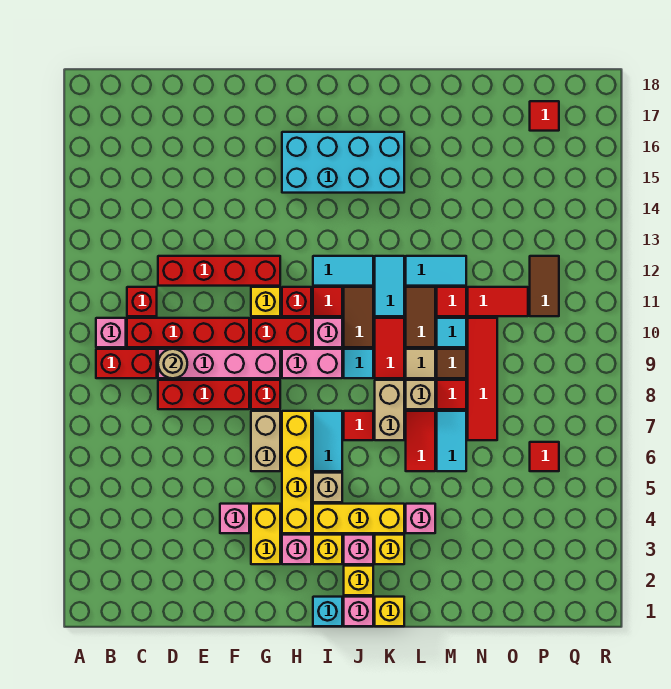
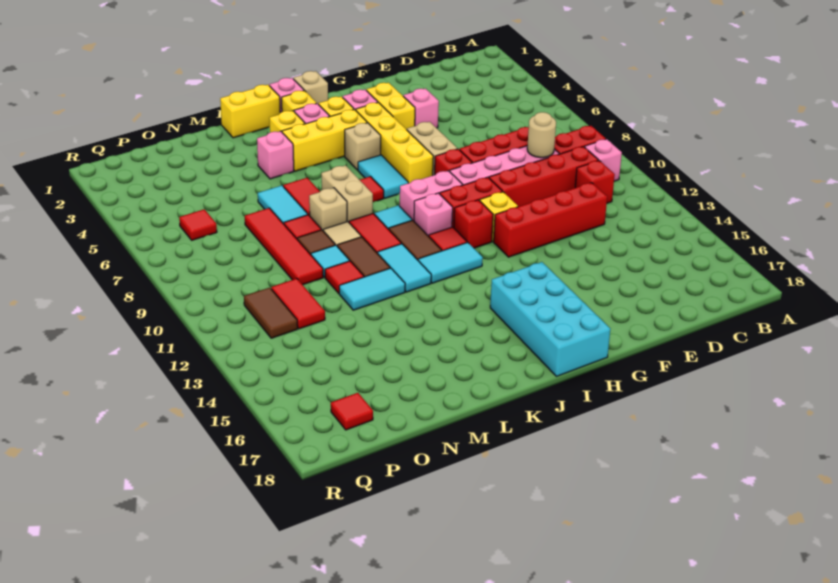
cyan brick H15:K16 level 1 -> cyan brick H15:I18 level 1
cyan brick I1 level 1 -> tan brick I1 level 1
yellow brick K1 level 1 -> yellow brick K1:L1 level 1
red tile N11:O11 level 1 -> red tile O11:O12 level 1

